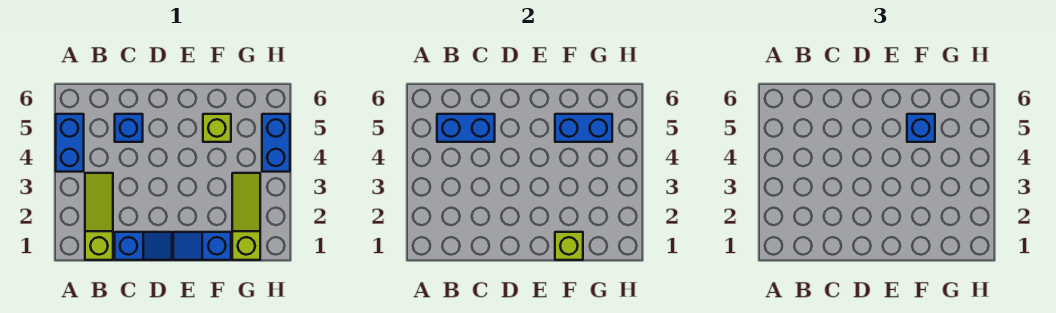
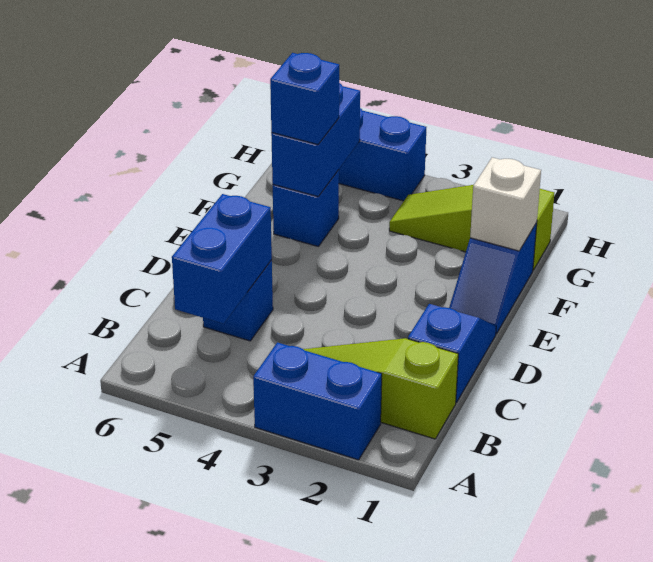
blue brick A4:A5 level 1 -> blue brick A2:A3 level 1
lime brick F1 level 2 -> white brick F1 level 2
lime brick F5 level 1 -> blue brick F5 level 1

